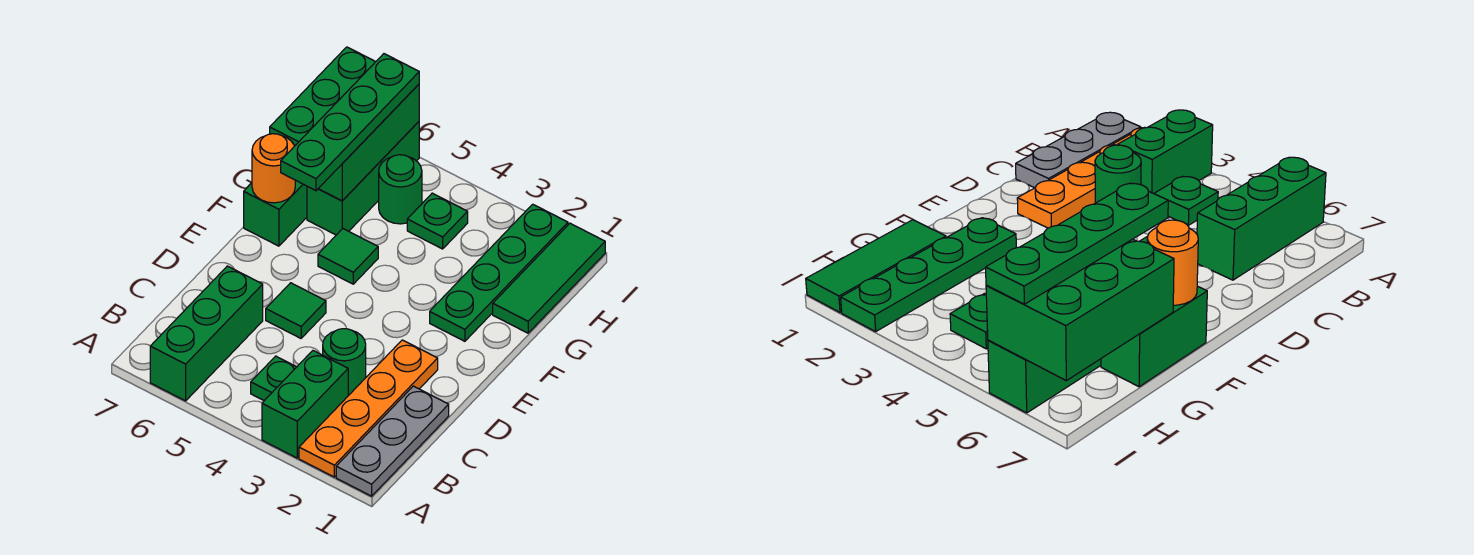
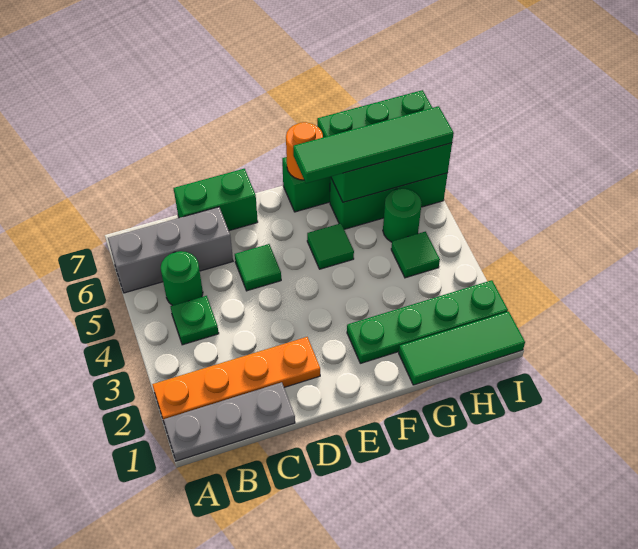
green brick A3:B3 level 1 -> green brick C7:D7 level 1
green brick A6:C6 level 1 -> grey brick A6:C6 level 1
green round brick C3 level 1 -> green round brick B5 level 1
green plate F6:I6 level 3 -> green tile F6:I6 level 3
green plate H4 level 1 -> green tile H4 level 1

